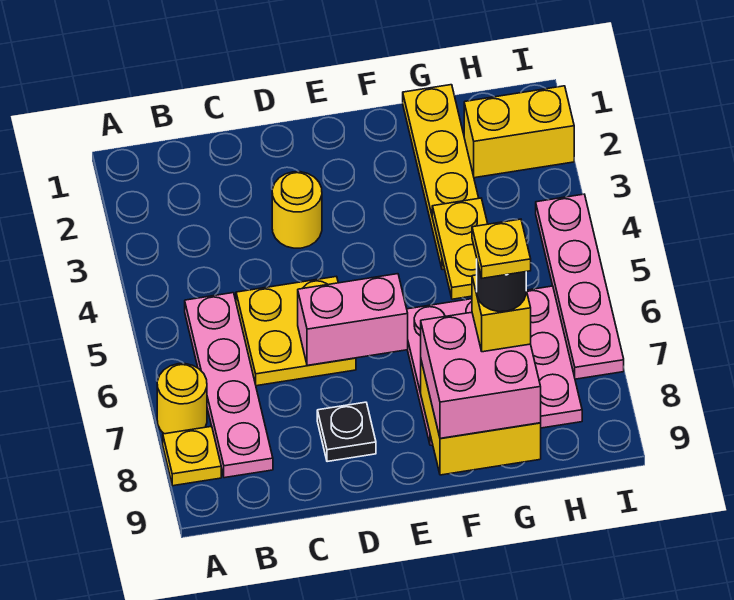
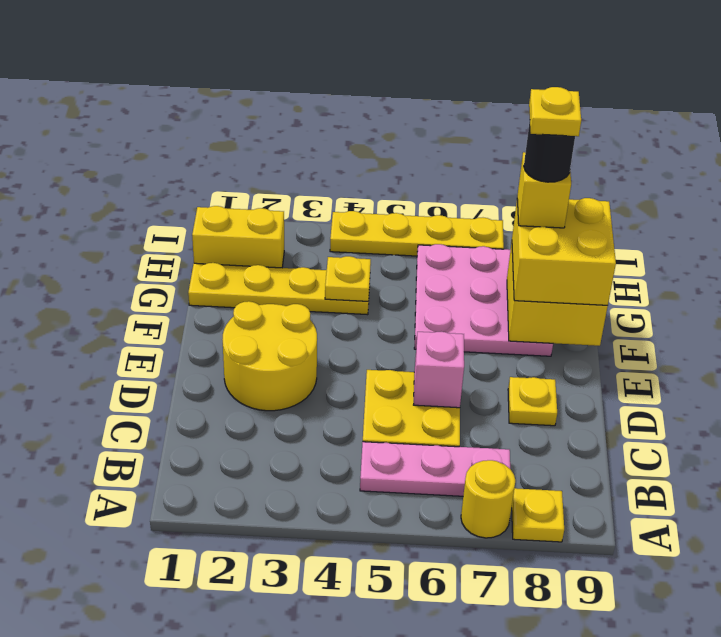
pink plate B5:B8 level 1 -> pink plate B5:B7 level 1
yellow round brick D3 level 1 -> yellow round brick D2:E3 level 1
pink brick D6:E6 level 2 -> pink brick D6 level 2
black plate D8 level 1 -> yellow plate D8 level 1
pink brick F8:G9 level 3 -> yellow brick F8:G9 level 3
yellow plate G4:G5 level 2 -> yellow plate G4 level 2
yellow brick H2:I2 level 1 -> yellow brick H1:H2 level 1
pink plate I4:I7 level 1 -> yellow plate I4:I7 level 1

